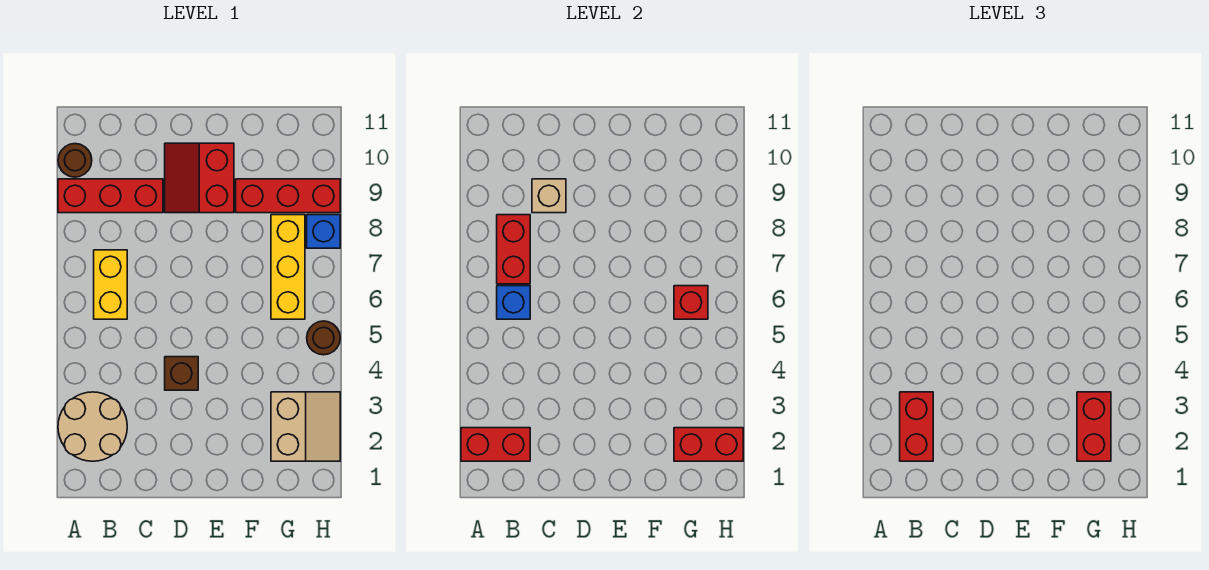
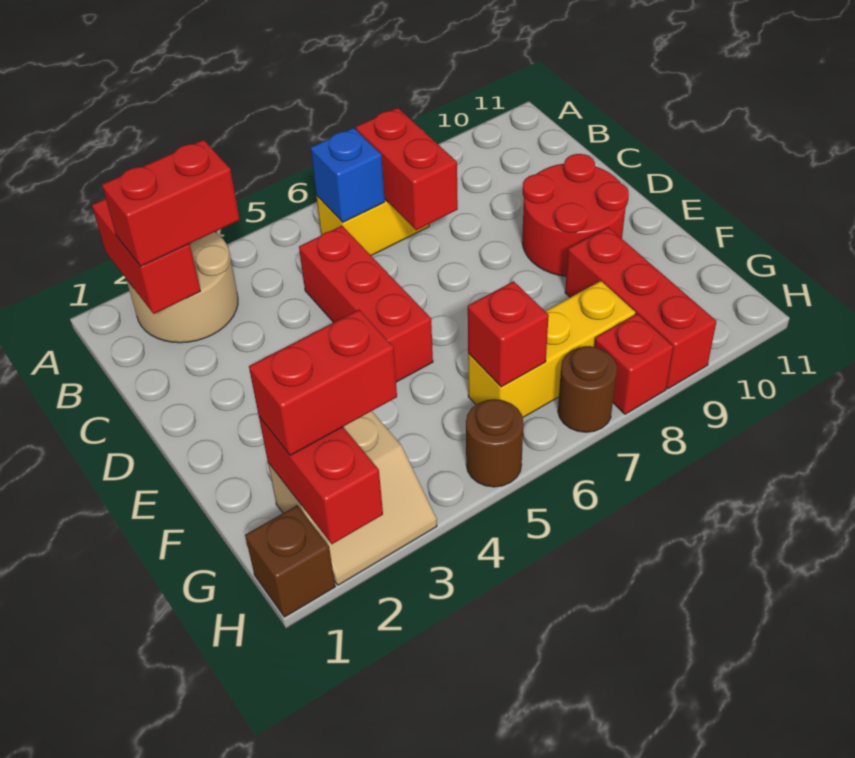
red brick A9:C9 level 1 -> red brick C5:E5 level 1
brown round brick A10 level 1 -> brown round brick H7 level 1
red brick B7:B8 level 2 -> red brick B7:C7 level 2
tan brick C9 level 2 -> none
brown brick D4 level 1 -> brown brick H1 level 1
red slope D9:E10 level 1 top E -> red round brick D9:E10 level 1
blue brick H8 level 1 -> red brick H8 level 1

